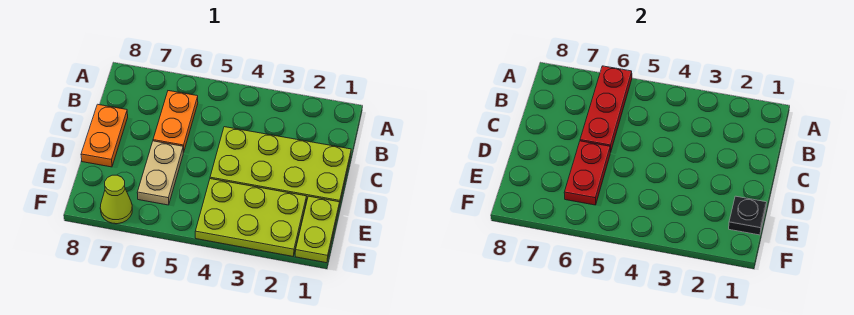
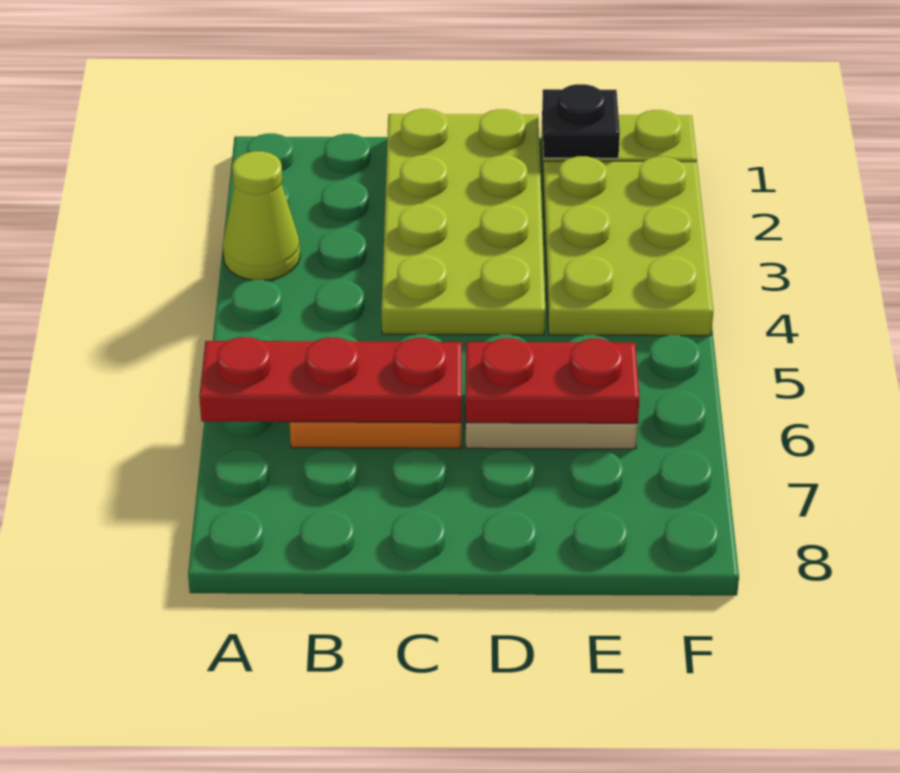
orange plate C8:D8 level 1 -> none
lime cone F7 level 1 -> lime cone A3 level 1

